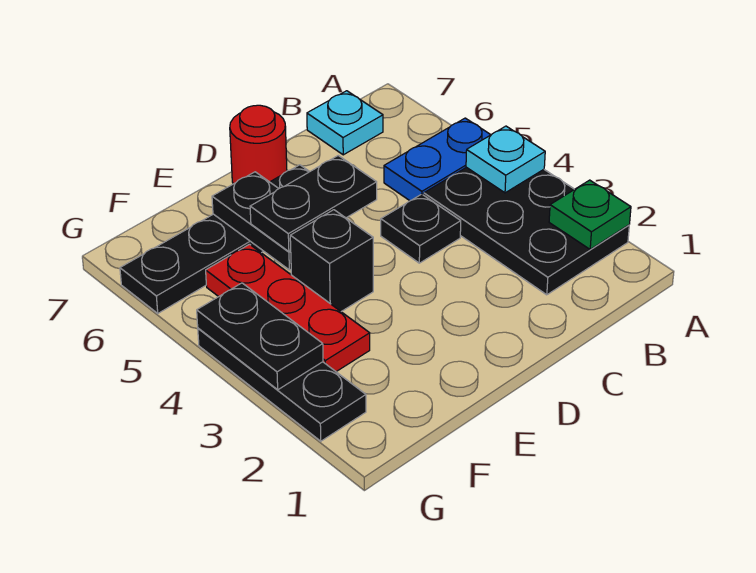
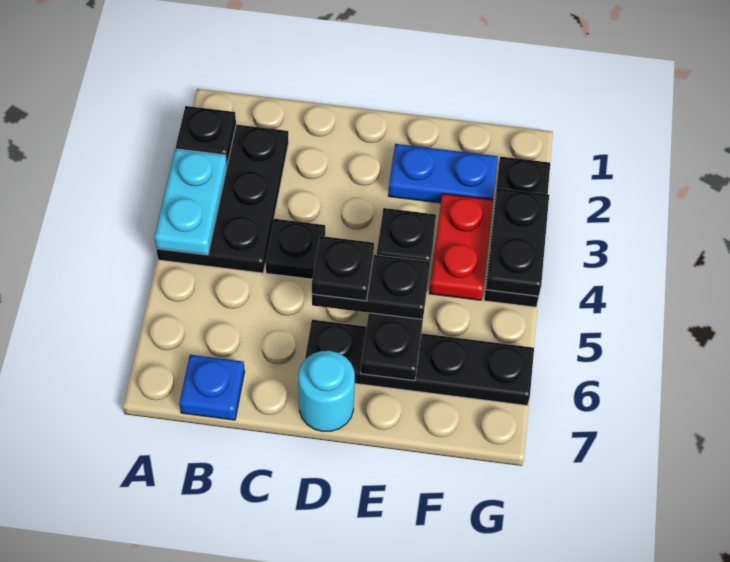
green plate A2 level 2 -> black plate A2 level 2
cyan plate A4 level 2 -> cyan plate A3:A4 level 2
blue plate A5:B5 level 1 -> blue plate E2:F2 level 1
cyan plate B7 level 1 -> blue plate B7 level 1
none -> black plate D5 level 4
red round brick D7 level 1 -> cyan round brick D7 level 1
red plate F3:F5 level 1 -> red plate F3:F4 level 1

